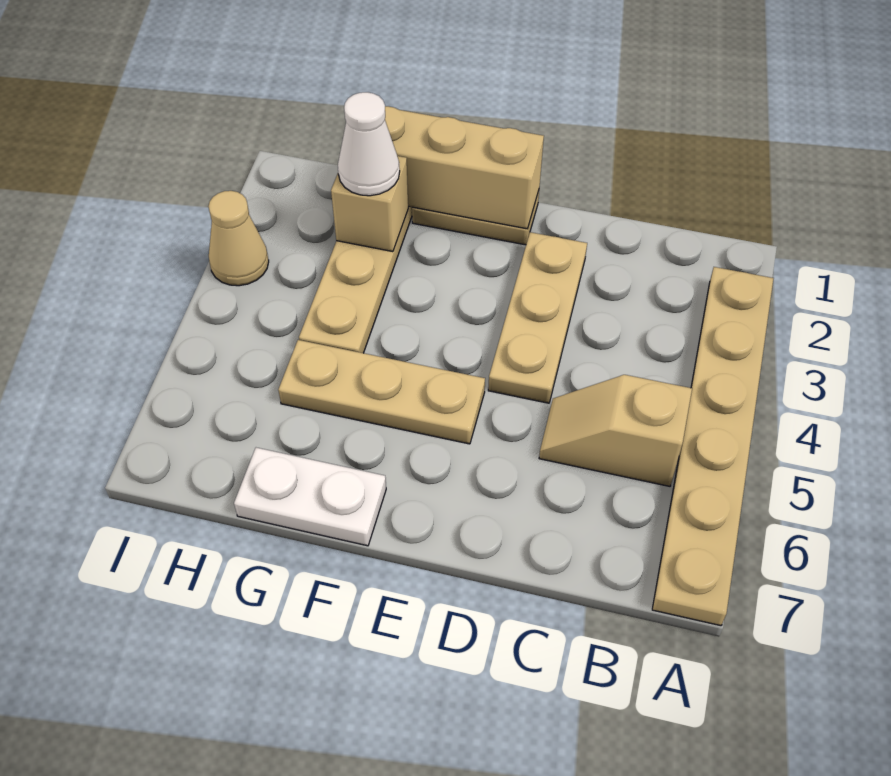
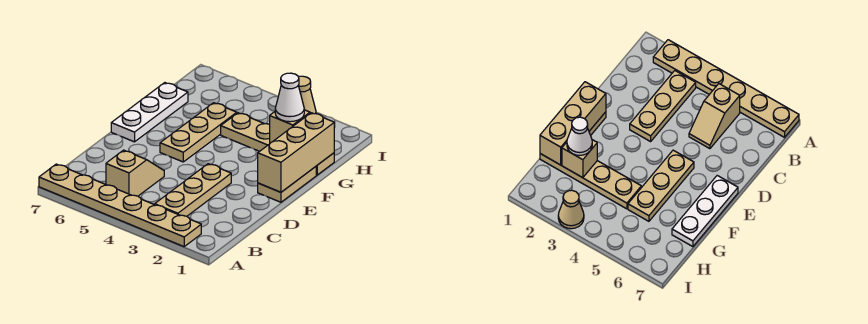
tan plate D2:D4 level 1 -> tan plate B3:D3 level 1
white plate F7:G7 level 1 -> white plate E7:G7 level 1

